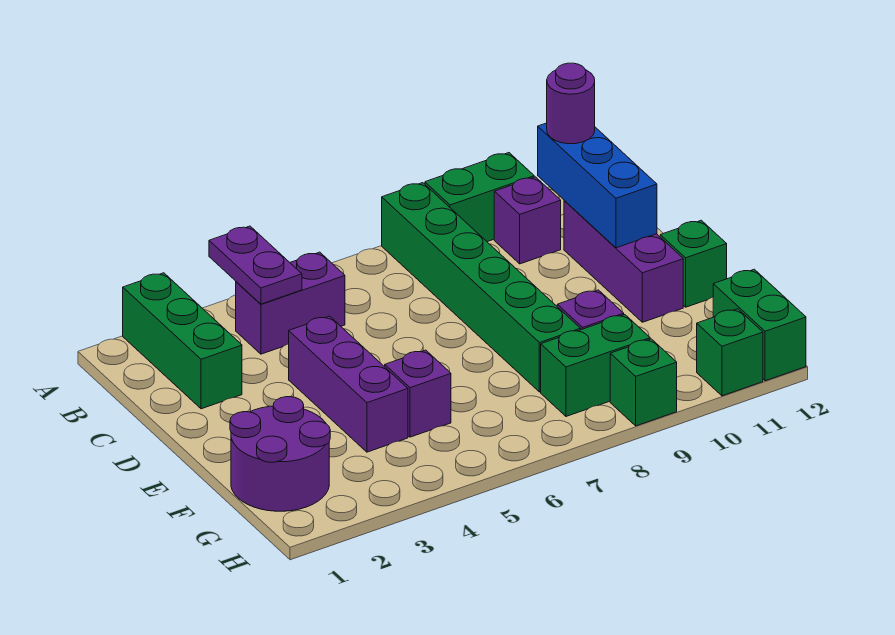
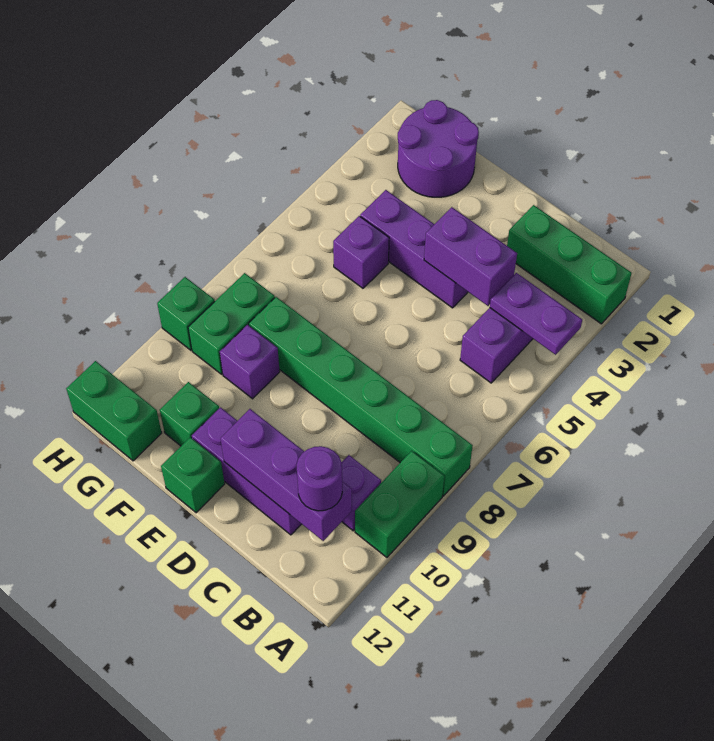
blue brick B11:D11 level 2 -> purple brick B11:D11 level 2
none -> purple brick C4:D4 level 2
green brick H11 level 1 -> green brick F11 level 1

